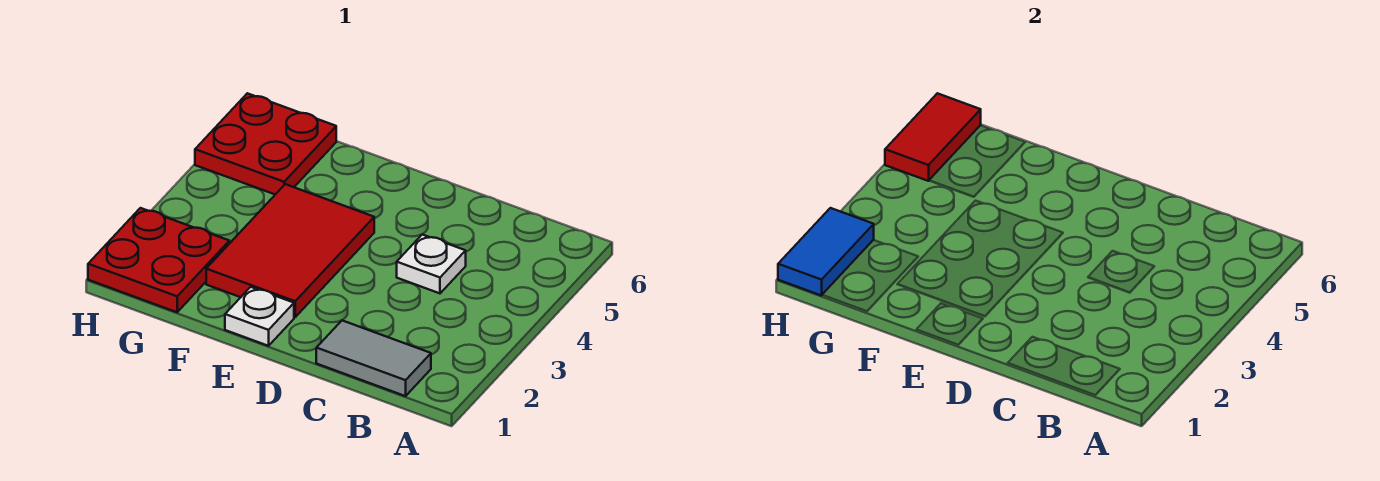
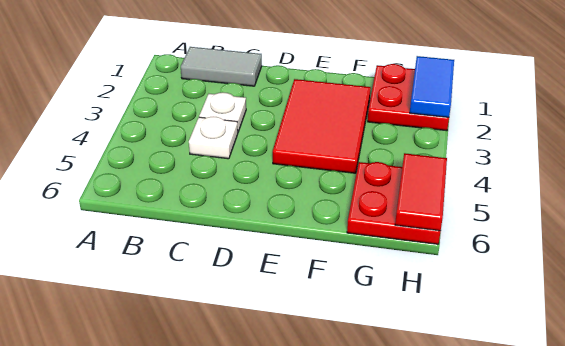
white plate E1 level 1 -> white plate C3 level 1

